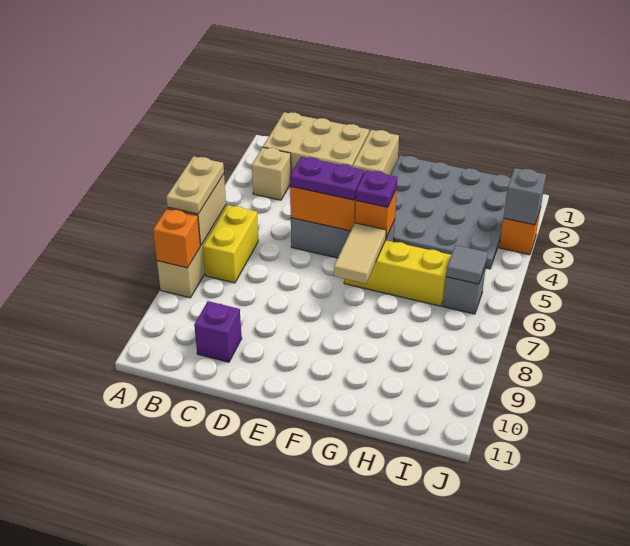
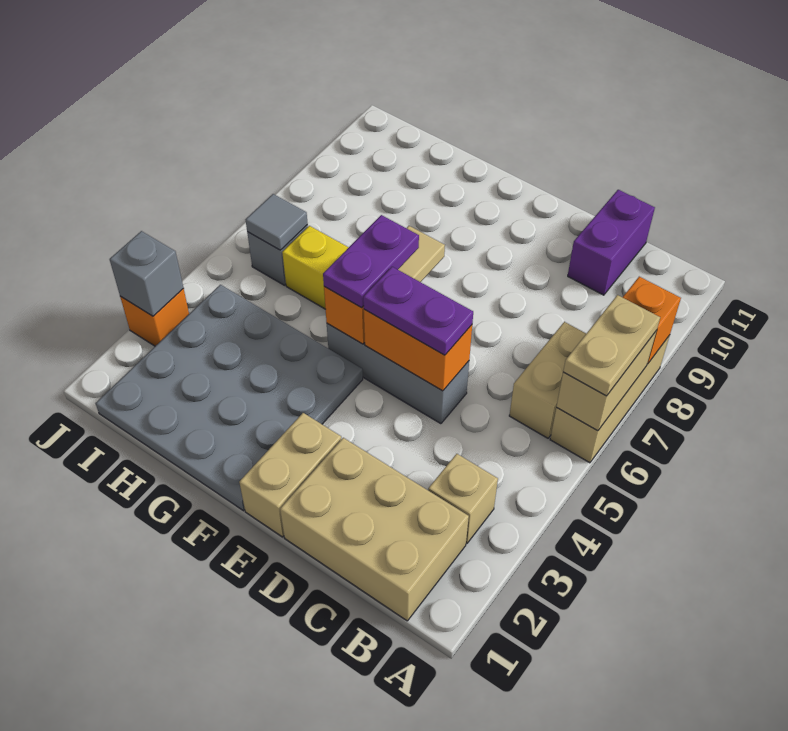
yellow brick B6:B7 level 1 -> tan brick B6:B7 level 1
purple brick C10 level 1 -> purple brick C10:C11 level 1
purple plate F5 level 3 -> purple plate F5:F6 level 3

